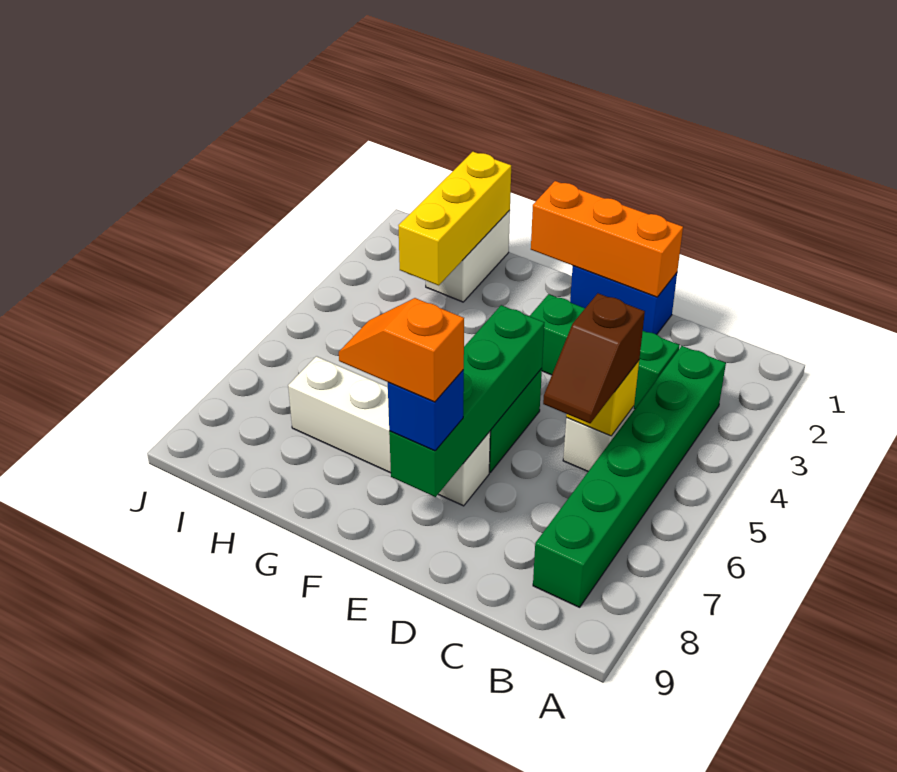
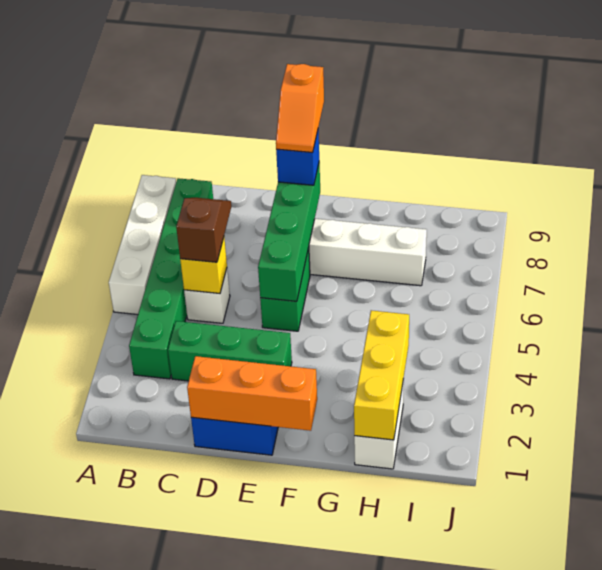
none -> white brick A5:A8 level 1
orange slope E8:F8 level 4 top E -> orange slope E8:E9 level 4 top 9

